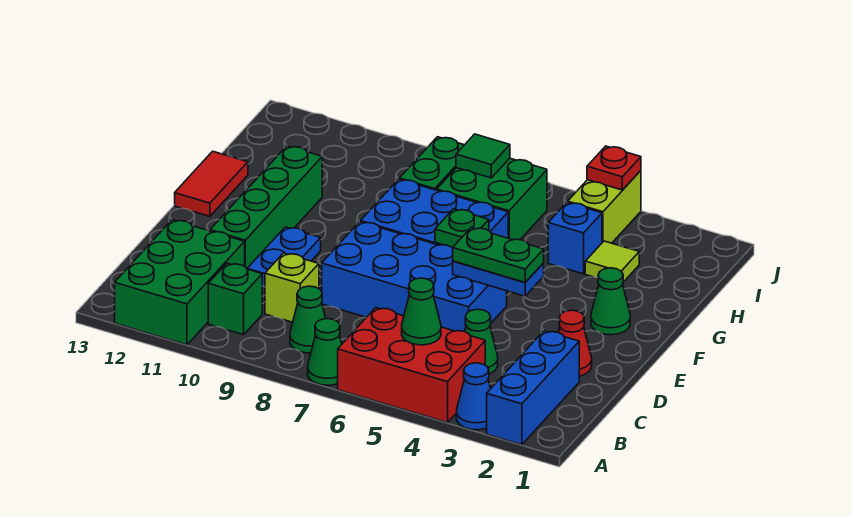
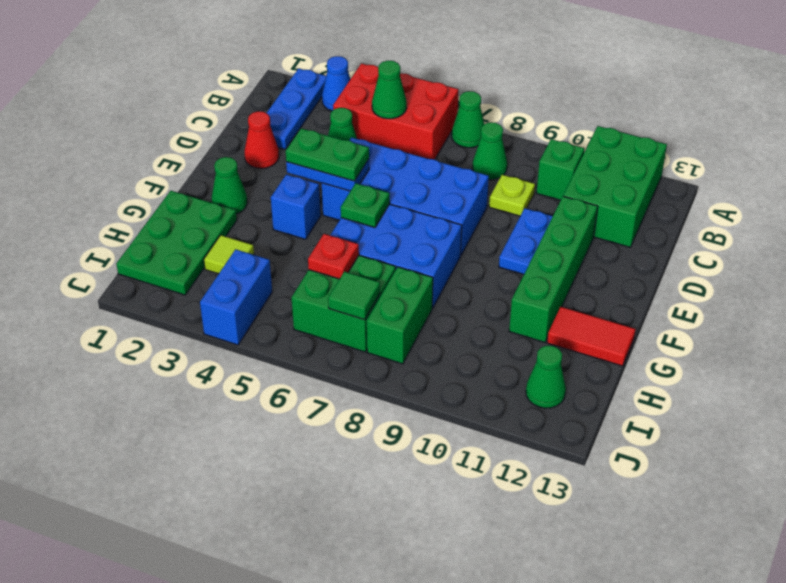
blue brick A2:C2 level 1 -> blue plate A2:C2 level 1
lime brick C9 level 1 -> lime plate C9 level 1
red tile F13:G13 level 1 -> red tile G12:G13 level 1
none -> green plate G1:I2 level 1
blue brick H4 level 1 -> blue brick F4 level 1
lime brick I4:J4 level 1 -> blue brick I4:J4 level 1
none -> green cone I12 level 1
red plate J4 level 2 -> red plate H6 level 2

